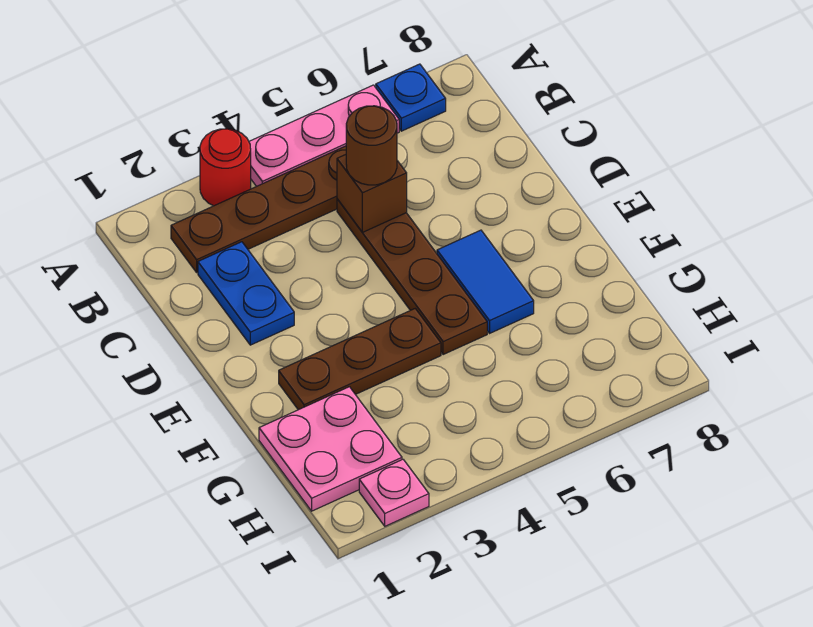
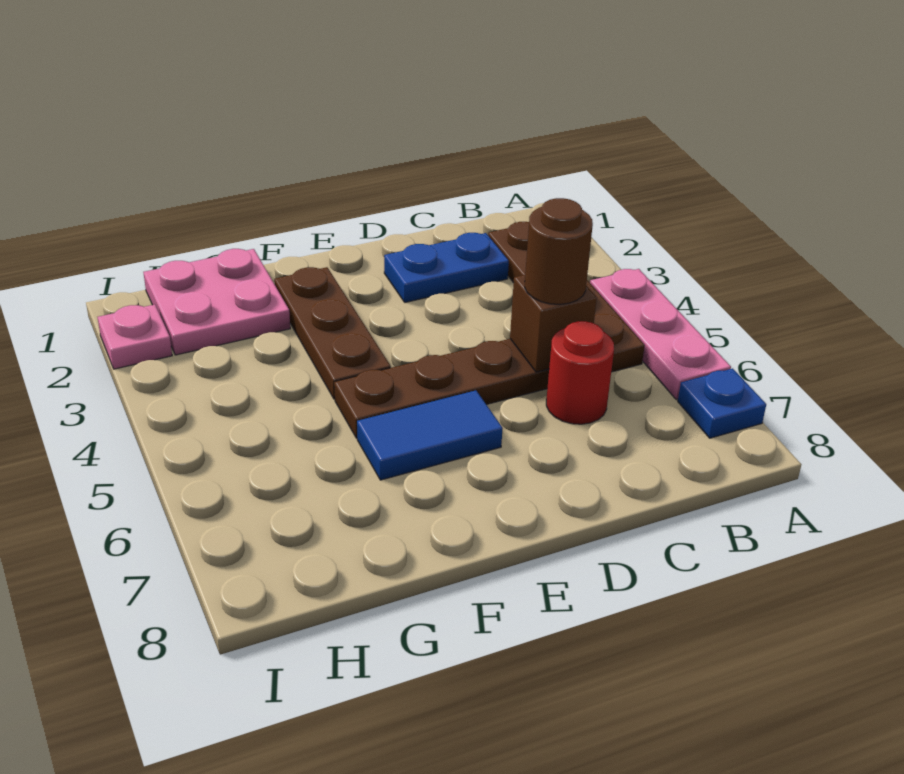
red round brick A3 level 1 -> red round brick C6 level 1

